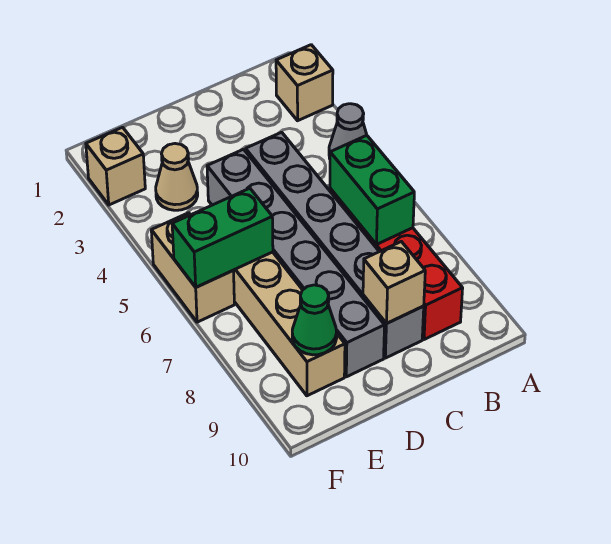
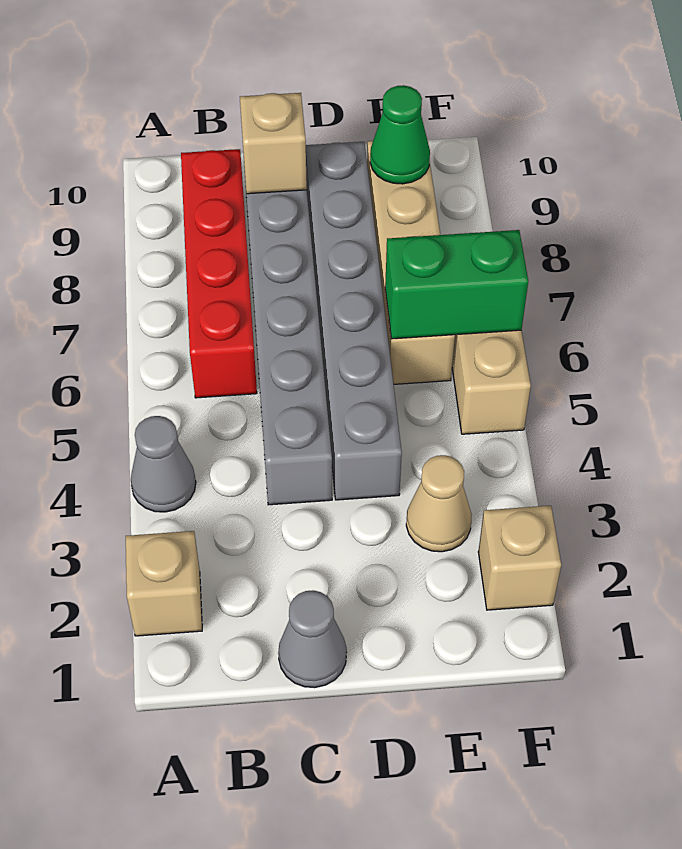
green brick B6:B7 level 2 -> none
none -> grey cone C1 level 1

